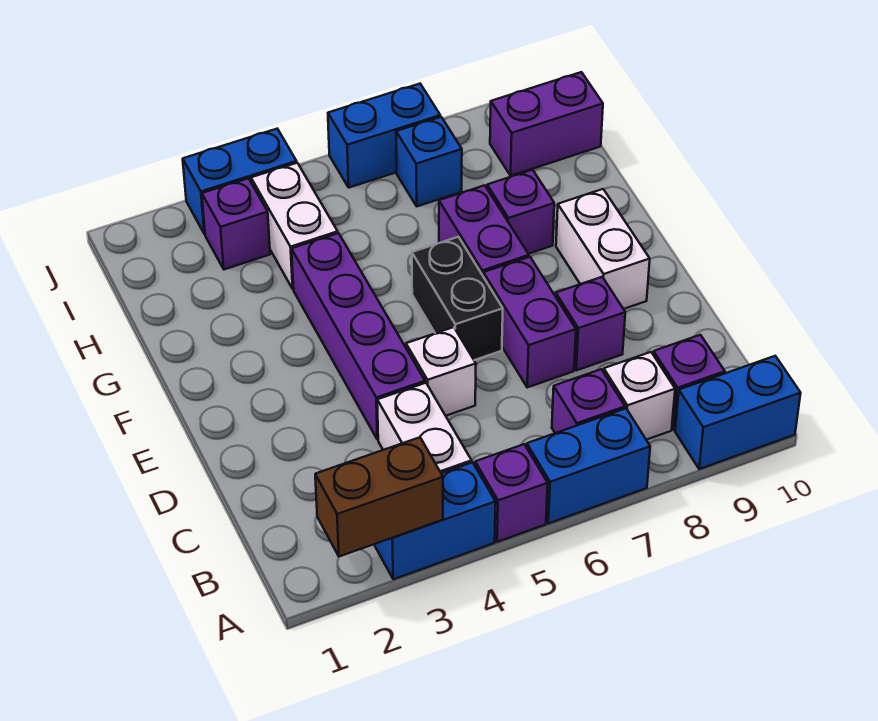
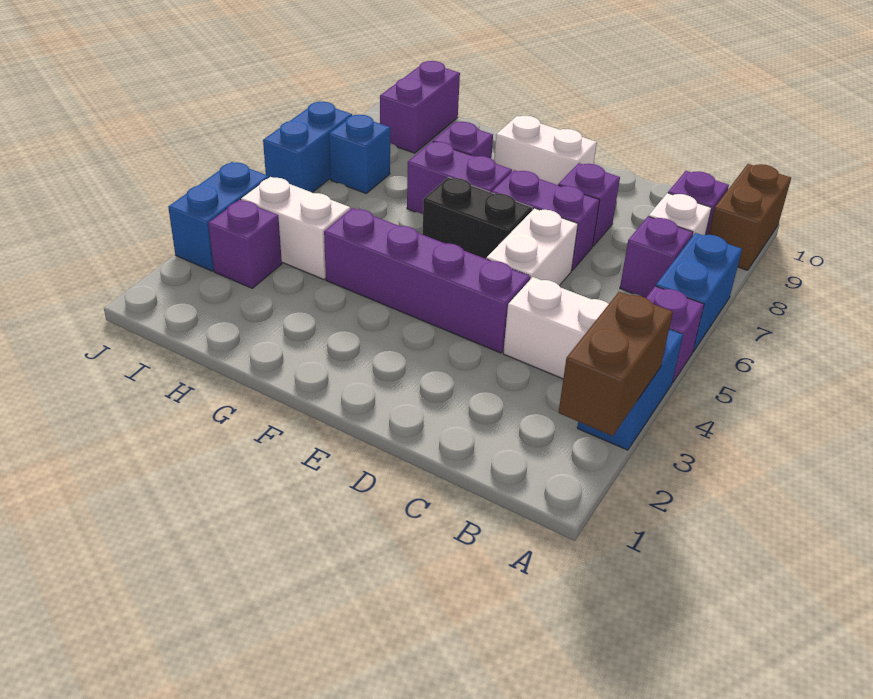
blue brick A9:A10 level 1 -> brown brick A9:A10 level 1
white brick D5 level 1 -> white brick D5:D6 level 1

